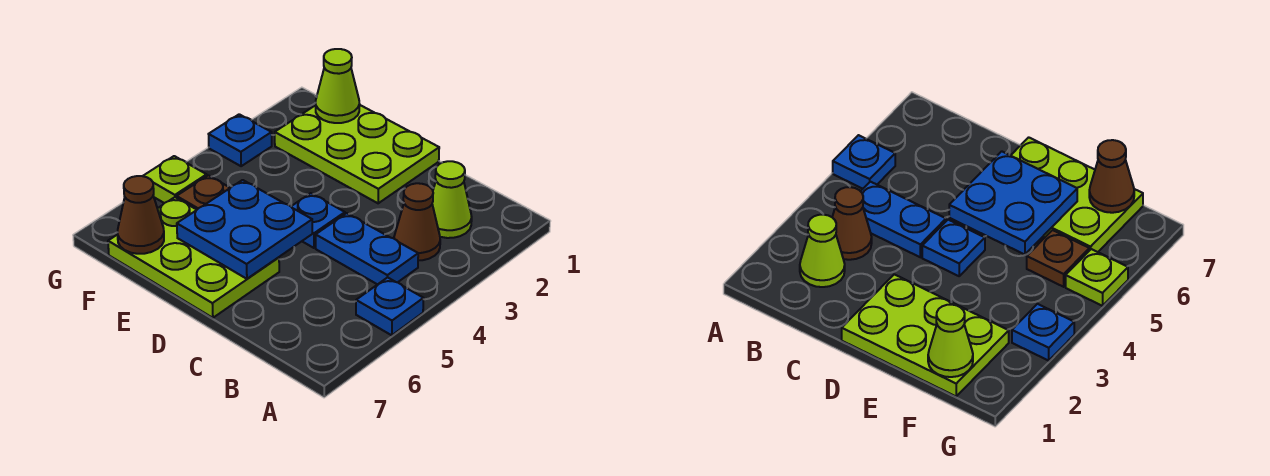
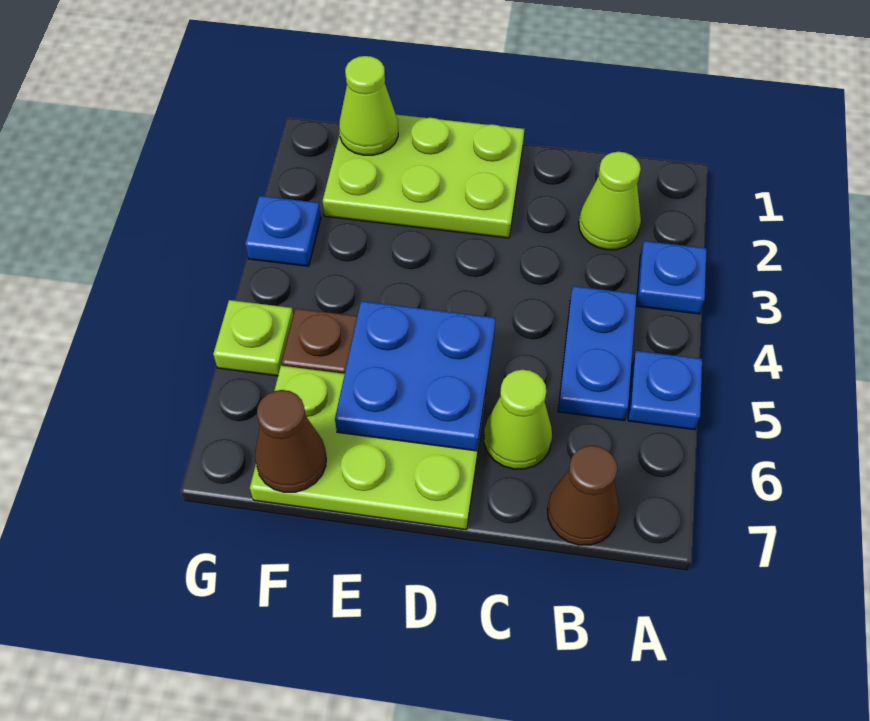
brown cone B3 level 1 -> brown cone B7 level 1
blue plate B4:C4 level 1 -> blue plate B4:B5 level 1
none -> lime cone C6 level 1
blue plate D4 level 1 -> blue plate A3 level 1

